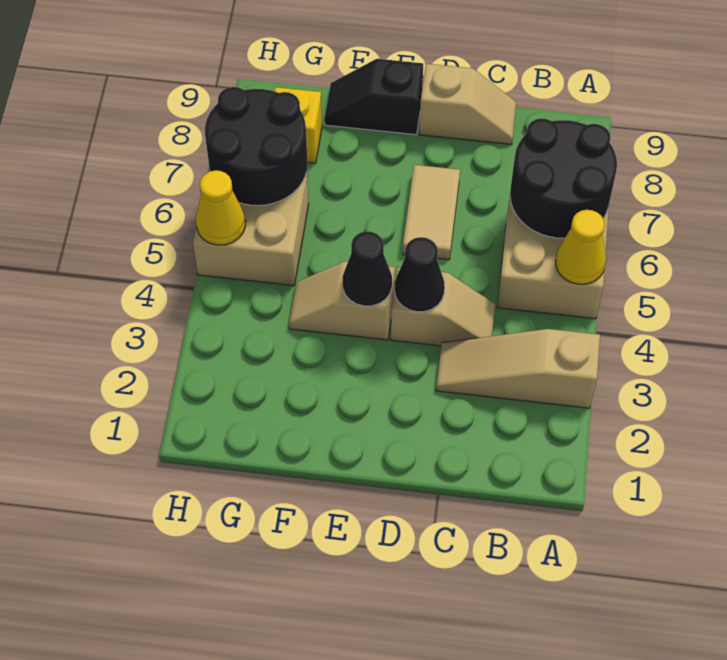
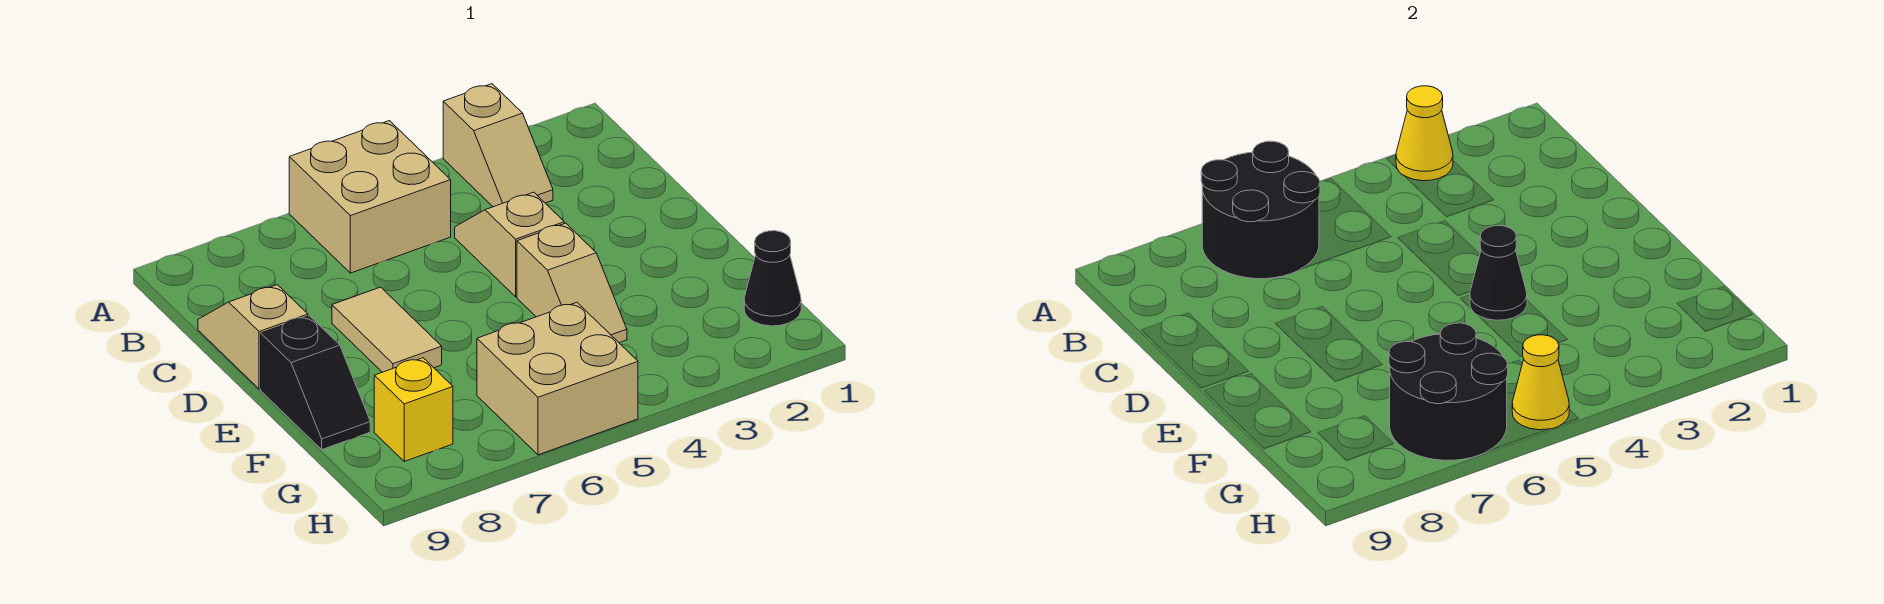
tan slope A3:C3 level 1 top A -> tan slope A3:B3 level 1 top A
yellow cone A5 level 2 -> yellow cone A3 level 2
black cone D4 level 2 -> black cone G1 level 1
tan tile D6:D7 level 1 -> tan tile D7:E7 level 1

